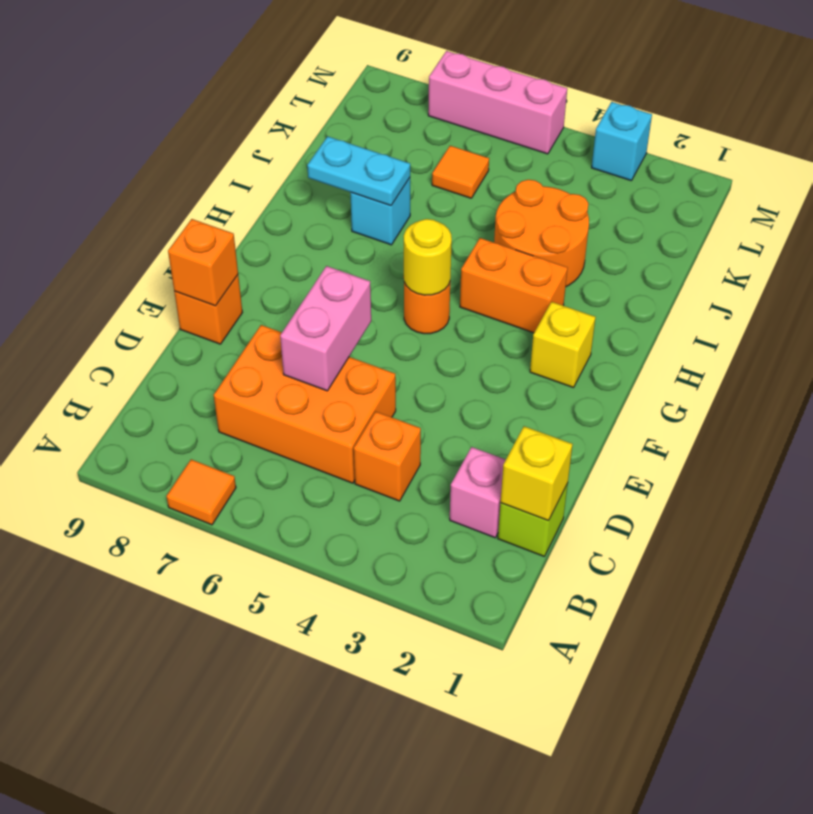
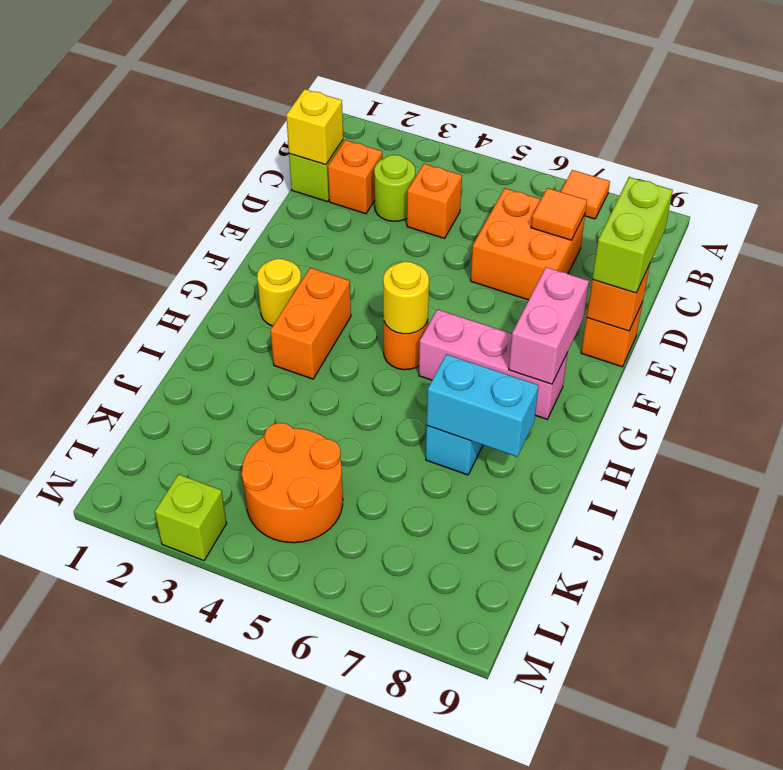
pink brick C2 level 1 -> orange brick C2 level 1
none -> lime round brick C3 level 1
orange brick C5:D7 level 1 -> orange brick C6:D7 level 1
pink brick D6:E6 level 2 -> pink brick F8:G8 level 2
none -> lime brick D9:E9 level 3
yellow brick G2 level 1 -> yellow round brick G2 level 1
orange brick H3:H4 level 1 -> orange brick G3:H3 level 1
orange round brick I3:J4 level 1 -> orange round brick K4:L5 level 1
cyan plate I7:I8 level 2 -> cyan brick I7:I8 level 2
orange tile K6 level 1 -> orange tile C7 level 2
cyan brick M3 level 1 -> lime brick M3 level 1
pink brick M5:M7 level 1 -> pink brick G6:G8 level 1

